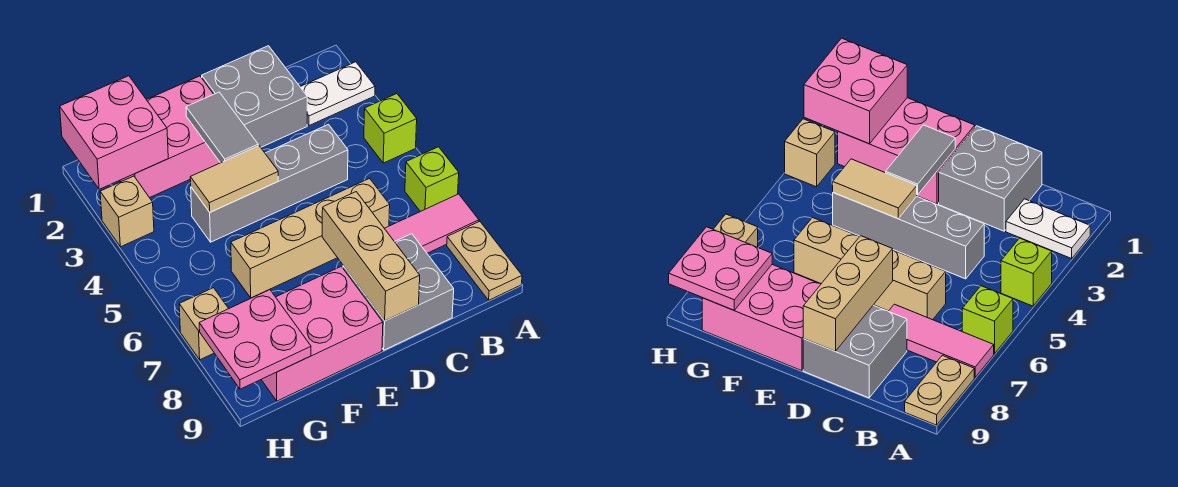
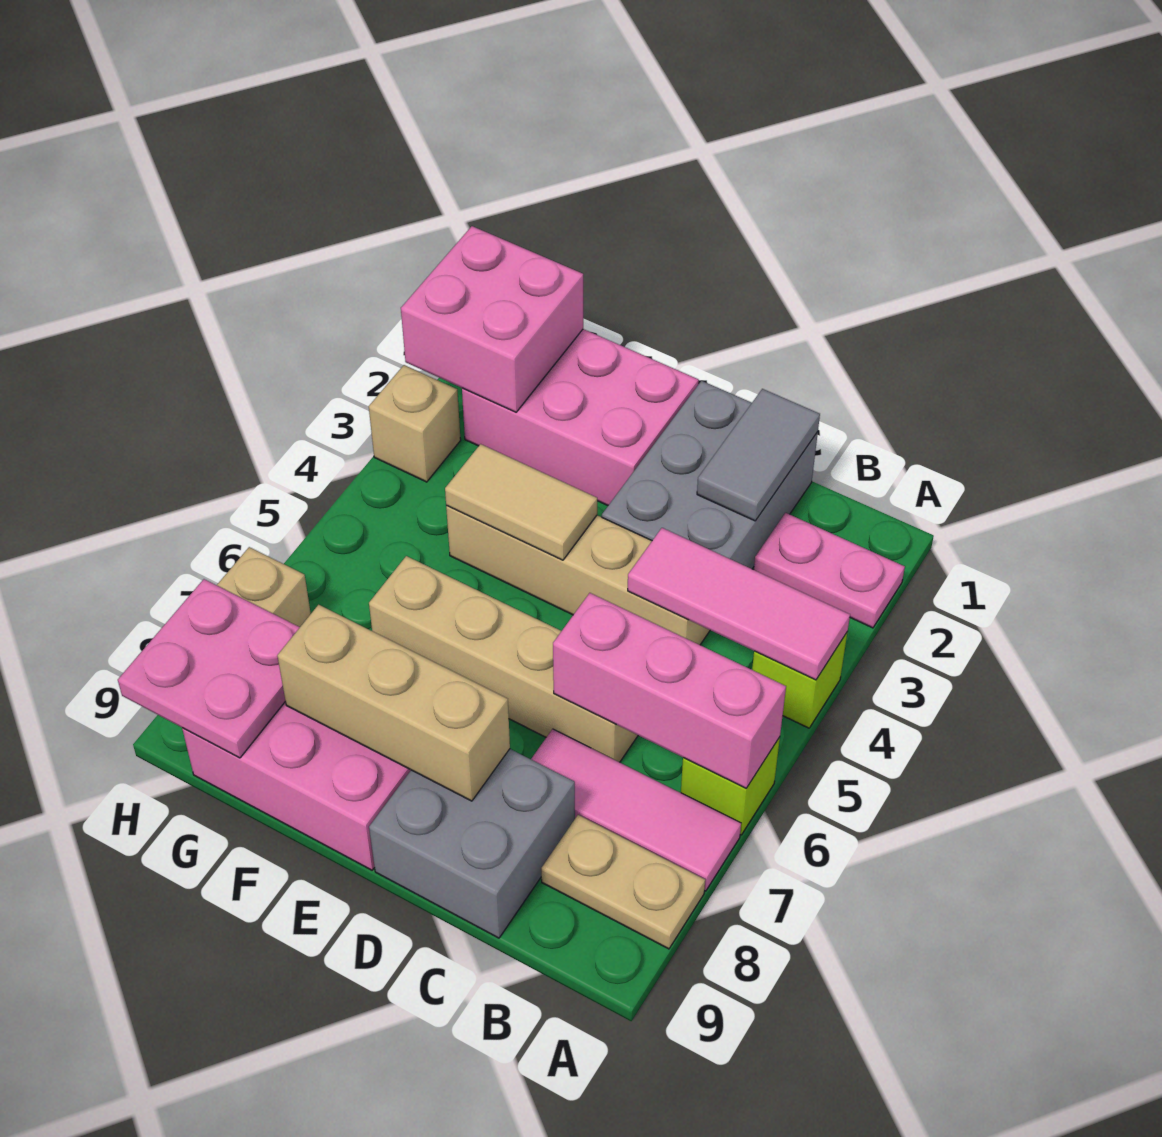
white plate A2:B2 level 1 -> pink plate A2:B2 level 1
none -> pink tile A4:C4 level 2
none -> pink brick A6:C6 level 2
tan plate A8:A9 level 1 -> tan plate A8:B8 level 1
grey brick C1:D2 level 1 -> grey brick C1:D3 level 1
grey brick C4:F4 level 1 -> tan brick C4:F4 level 1
tan brick D7:D9 level 2 -> tan brick D8:F8 level 2
grey tile E2:E3 level 2 -> grey tile C1:C2 level 2

